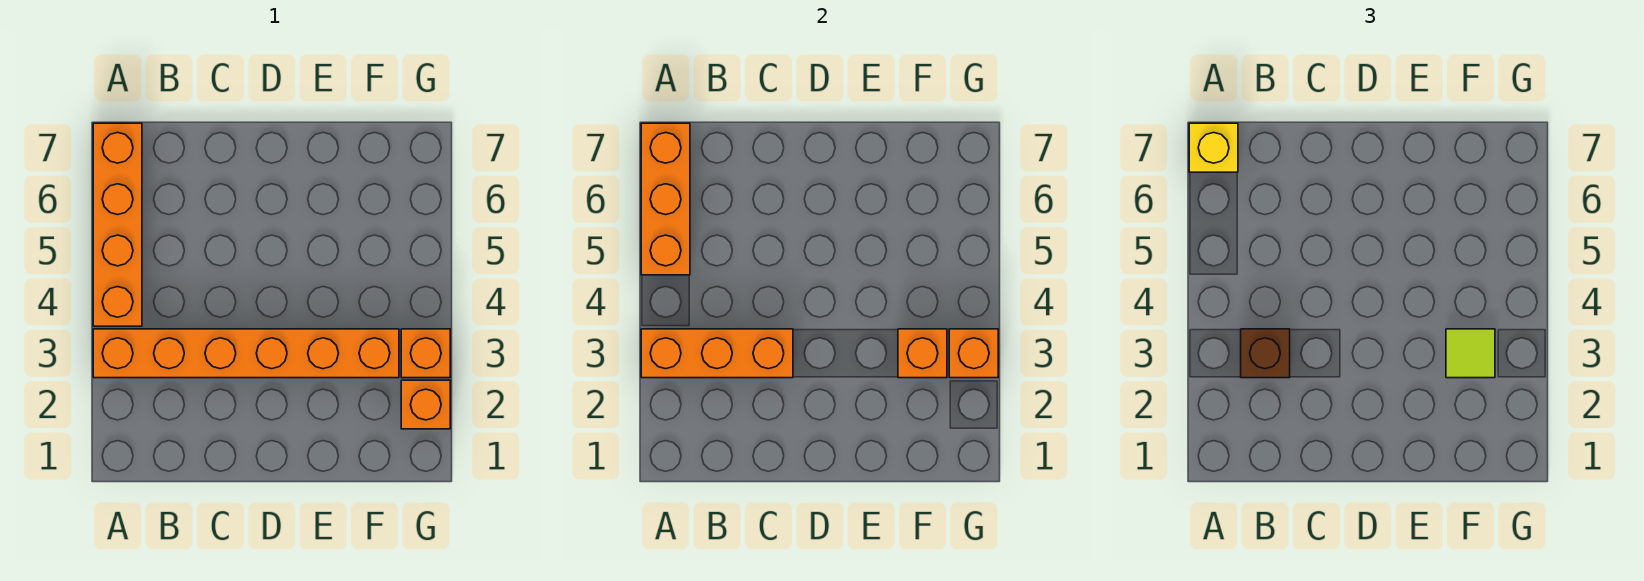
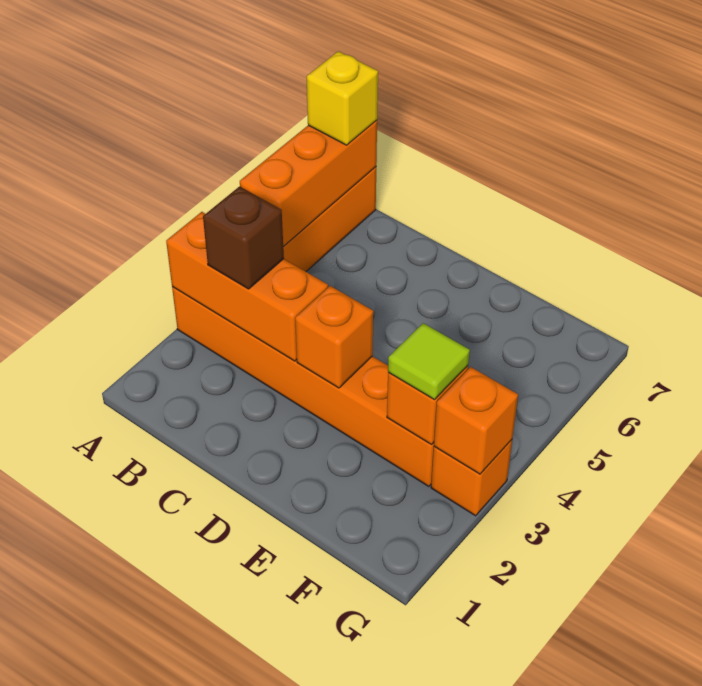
orange brick G2 level 1 -> orange brick D3 level 2

